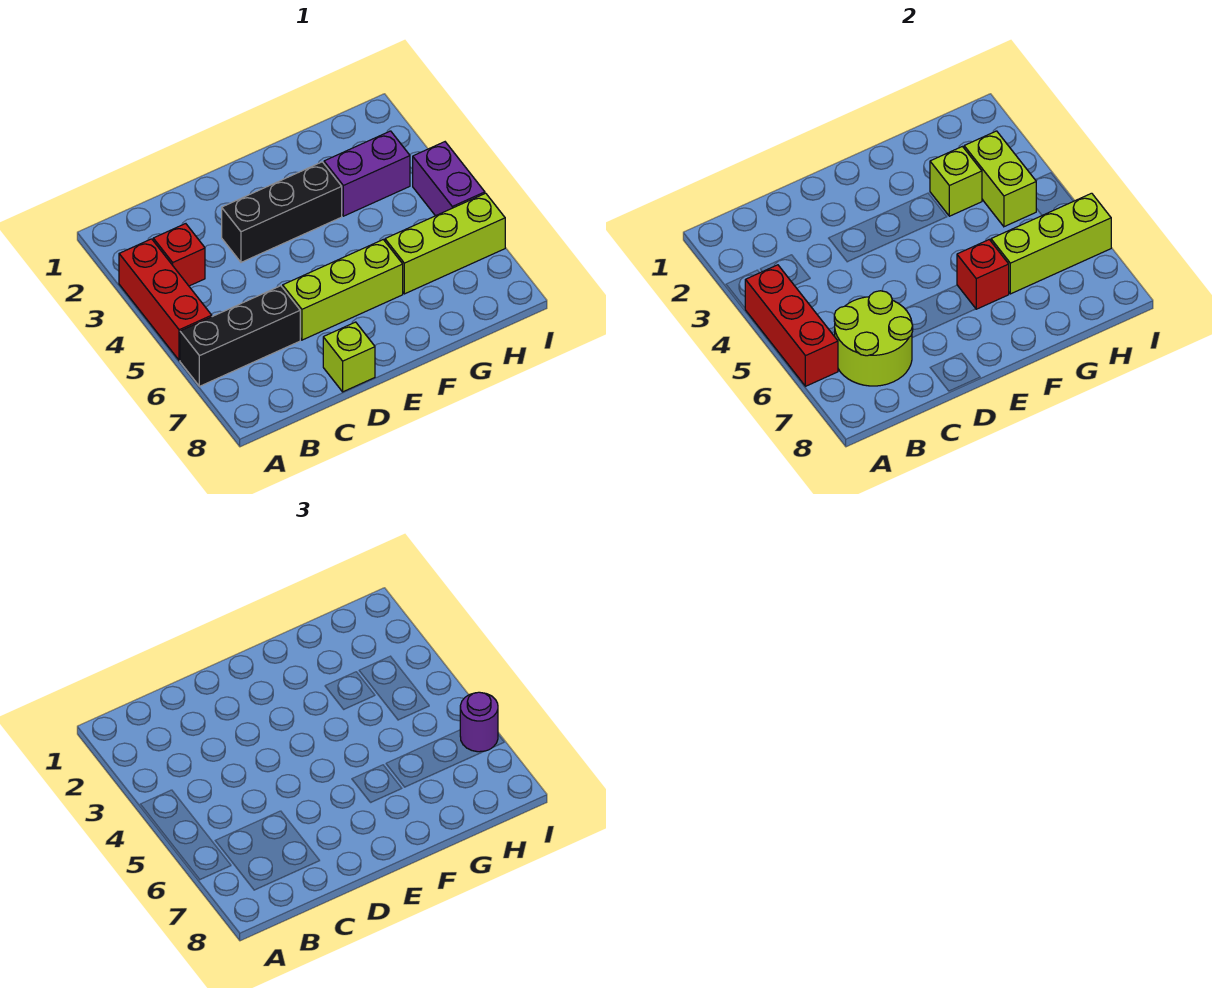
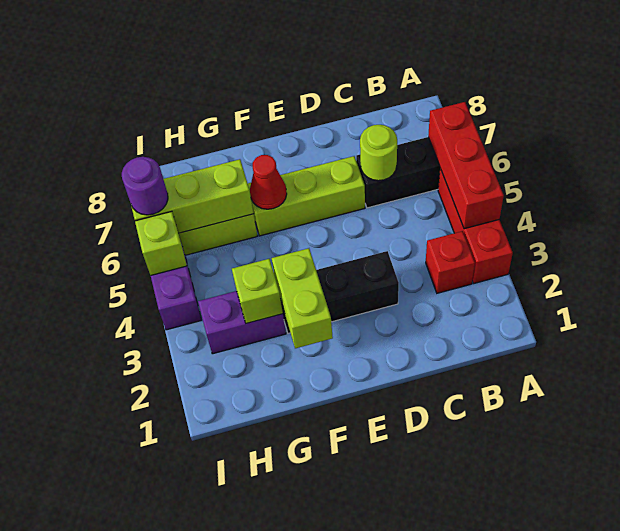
lime round brick B6:C7 level 2 -> lime round brick C6 level 2
lime brick D8 level 1 -> lime brick I5 level 2
red brick F6 level 2 -> red cone F6 level 2
lime brick H3:H4 level 2 -> lime brick F2:F3 level 2

